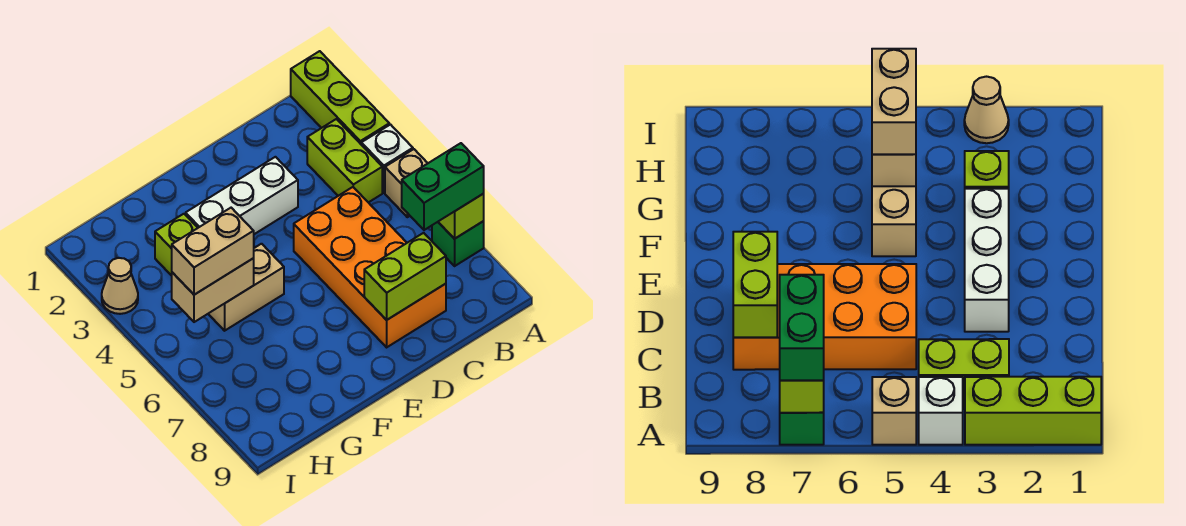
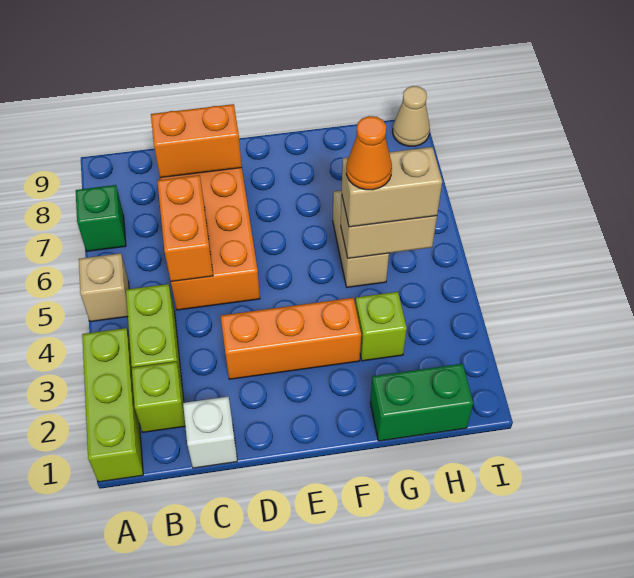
white brick A4 level 1 -> white brick C1 level 1
lime brick A7 level 2 -> lime brick B2 level 1
green brick A7:B7 level 3 -> green brick G1:H1 level 1
none -> orange brick C5:C6 level 2
lime brick C8:D8 level 2 -> orange brick C8:D8 level 2
white brick D3:F3 level 1 -> orange brick D3:F3 level 1
tan brick F5:G5 level 1 -> tan brick G5:G6 level 1
none -> orange cone G5 level 4
tan cone I3 level 1 -> tan cone I9 level 1

